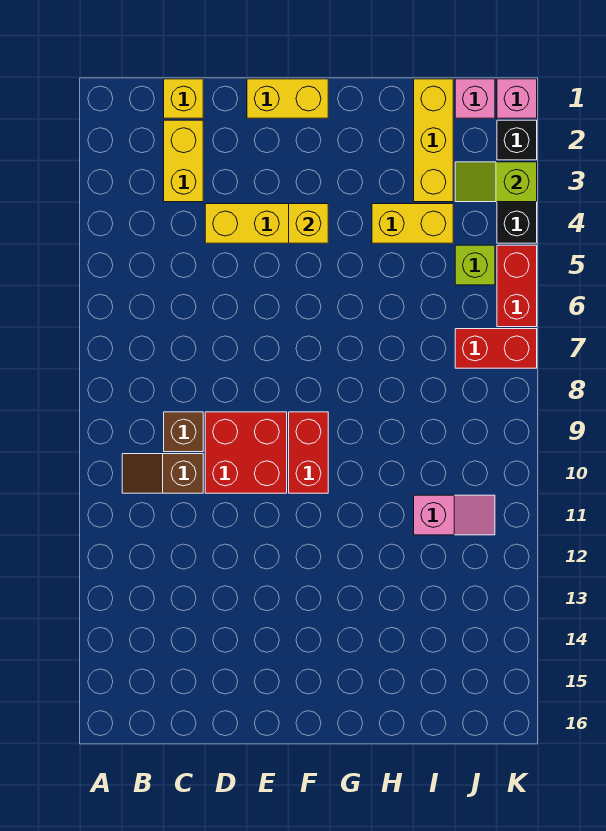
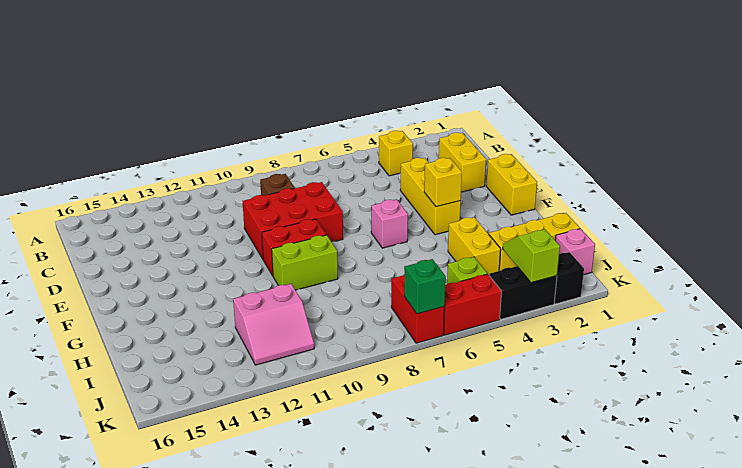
brown slope B10:C10 level 1 top C -> none
yellow brick C1 level 1 -> yellow brick B4 level 1
yellow brick C2:C3 level 1 -> yellow brick C2:D2 level 1
red brick D9:E10 level 1 -> red brick D8:E10 level 1
none -> lime brick G9:G10 level 1
pink slope I11:J11 level 1 top I -> pink slope I11:J12 level 1 top I
pink brick K1 level 1 -> pink brick F6 level 1
none -> green brick K7 level 2

